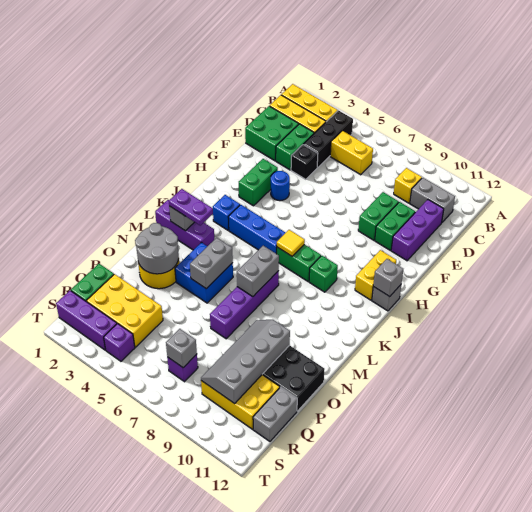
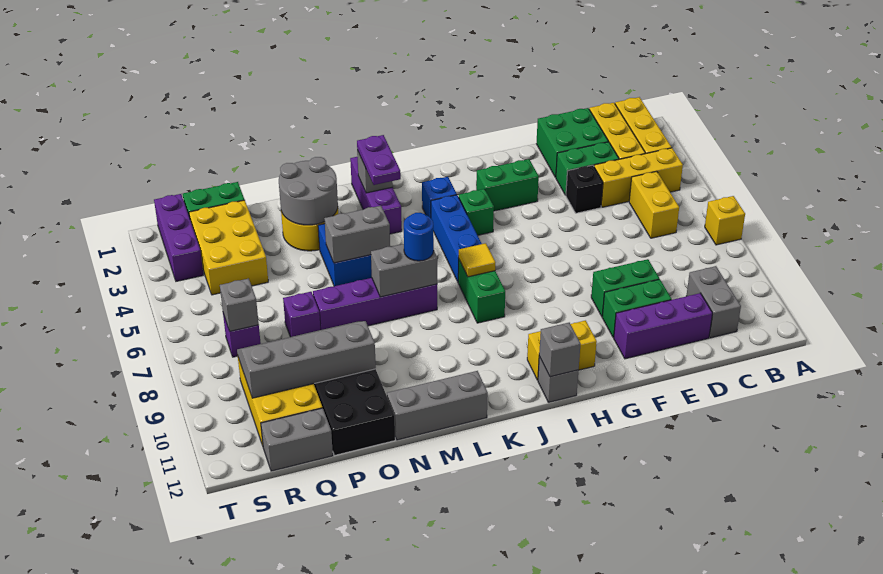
black brick B4:D4 level 1 -> yellow brick B4:D4 level 1
yellow brick C9 level 1 -> yellow brick A7 level 1
blue round brick G4 level 1 -> blue round brick L7 level 3
green brick J9 level 1 -> green brick I4 level 1
none -> grey brick L12:N12 level 1
purple brick S4 level 1 -> purple brick P7 level 1

